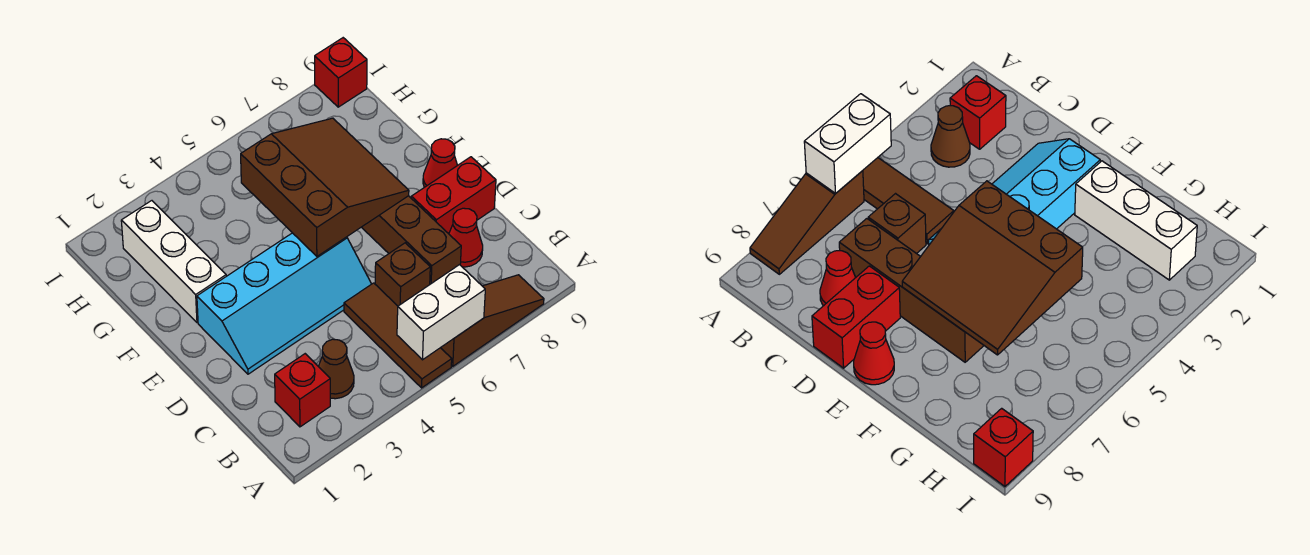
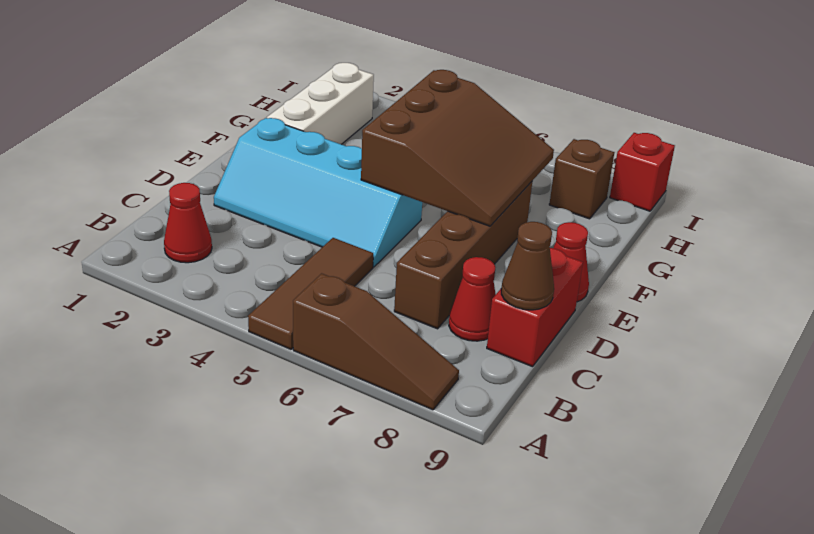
white brick A5:A6 level 2 -> none
red brick B2 level 1 -> red cone B2 level 1
brown cone B3 level 1 -> brown cone C9 level 2
brown brick C6 level 1 -> brown brick H8 level 1
red brick D8:D9 level 1 -> red brick C9:D9 level 1

